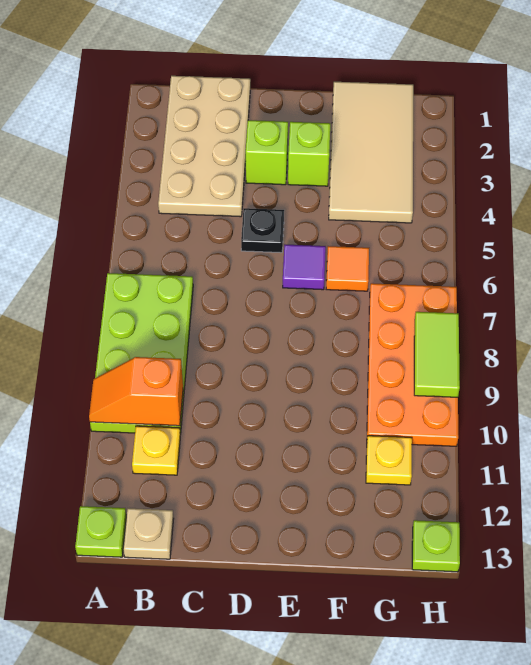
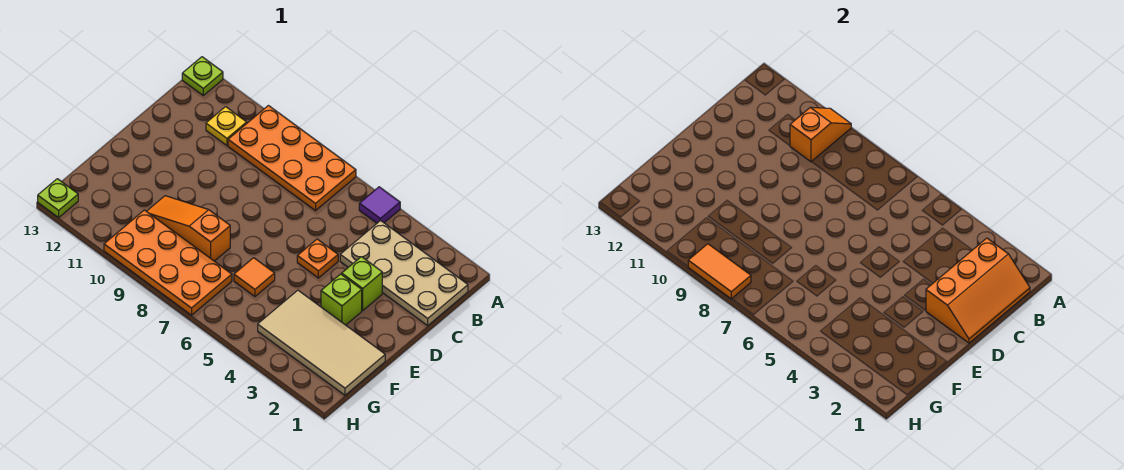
lime plate A7:B10 level 1 -> orange plate A7:B10 level 1
none -> orange slope B1:D2 level 2 top 2
tan plate B13 level 1 -> none
black plate D5 level 1 -> orange plate D5 level 1
purple tile E6 level 1 -> purple tile A5 level 1
none -> orange slope F8:F10 level 1 top 8
yellow plate G11 level 1 -> none
lime tile H8:H9 level 2 -> orange tile H8:H9 level 2

